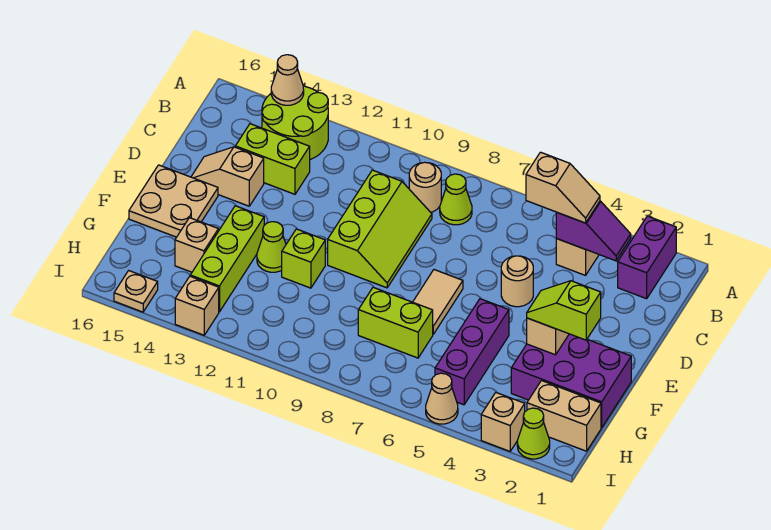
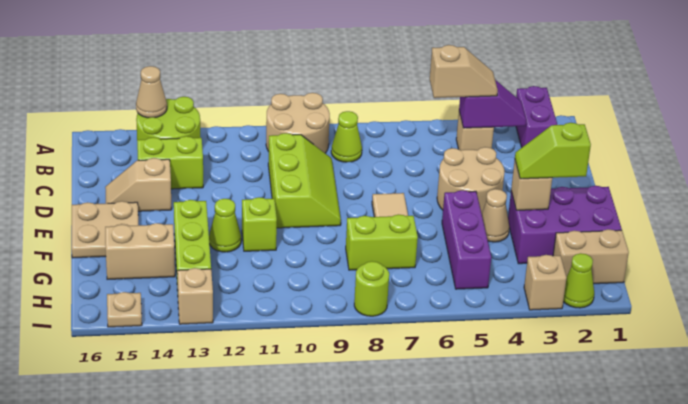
tan round brick B9 level 1 -> tan round brick A9:B10 level 1
tan round brick D5 level 1 -> tan round brick D4:E5 level 1
tan brick G14 level 1 -> tan brick G14:G15 level 1
tan cone I5 level 1 -> tan cone F4 level 1
none -> lime round brick I8 level 1

